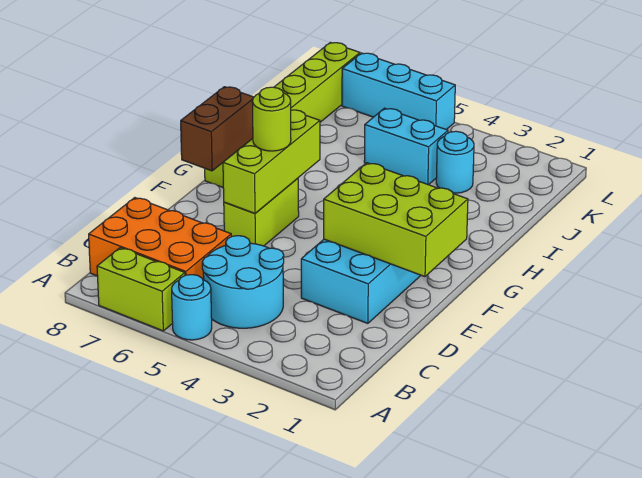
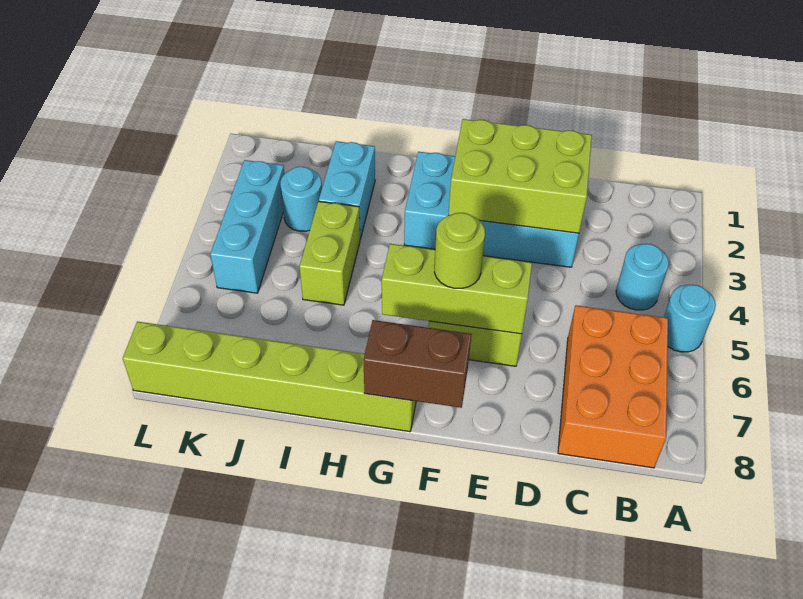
lime brick A6:A7 level 1 -> lime brick I4:I5 level 1
cyan round brick B4:C5 level 1 -> cyan round brick B4 level 1
lime brick E1:F3 level 2 -> lime brick D2:F3 level 2
cyan brick J4:J5 level 1 -> cyan brick I2:I3 level 1
cyan brick L5:L7 level 1 -> cyan brick K3:K5 level 1

